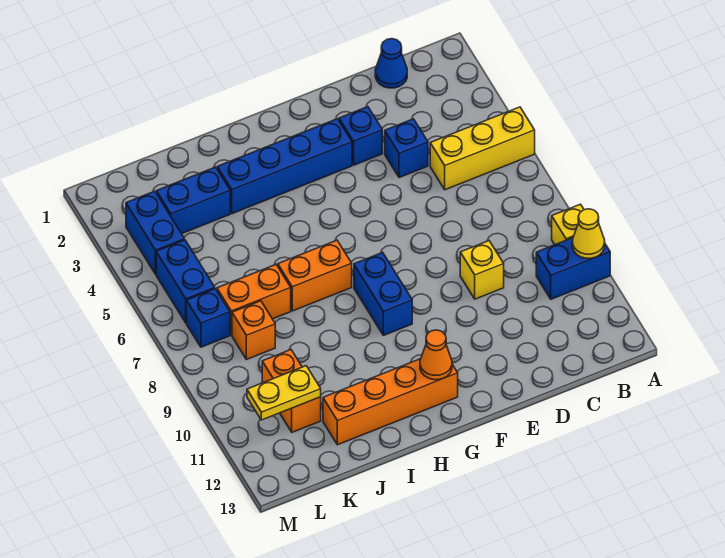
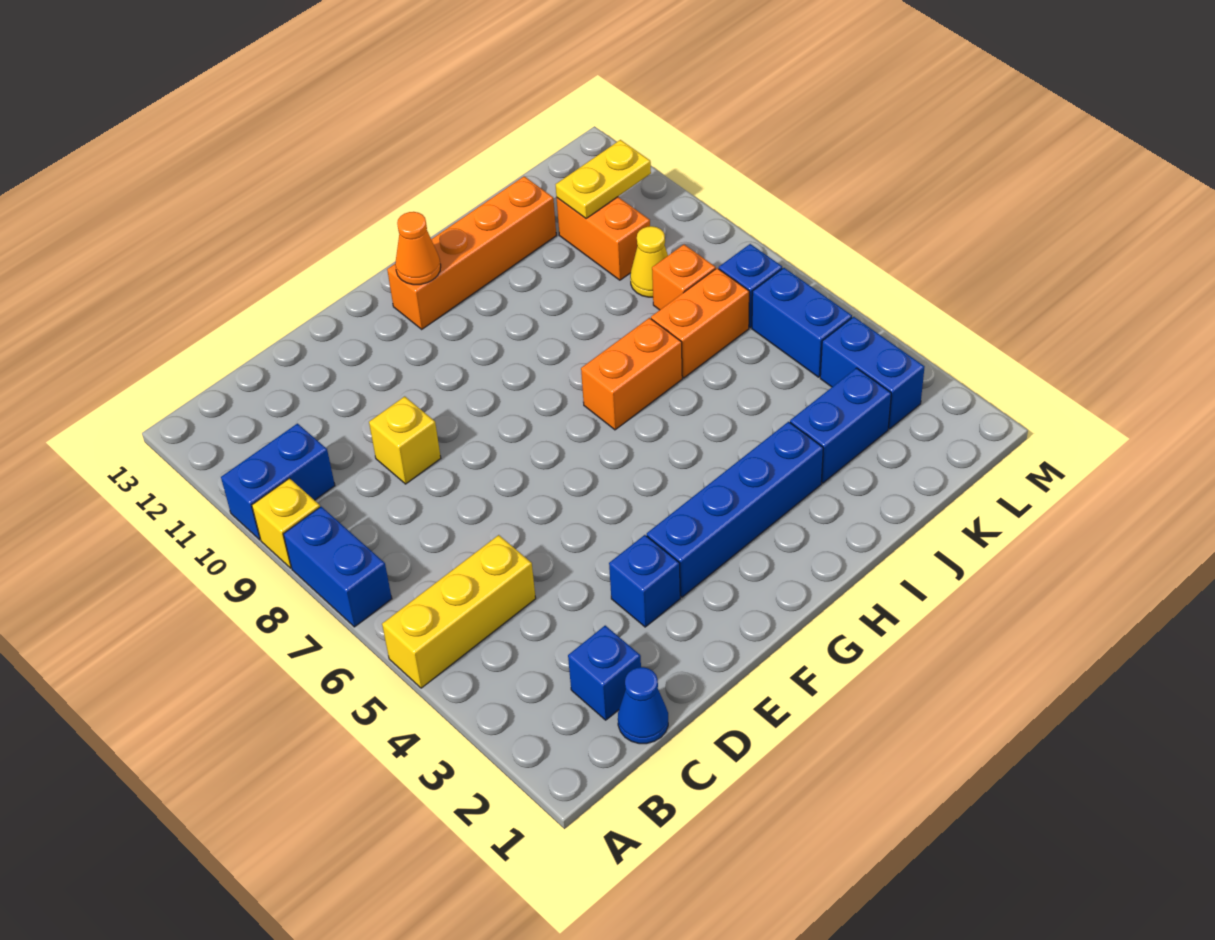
yellow cone A10 level 2 -> yellow cone K9 level 1
blue brick D4 level 1 -> blue brick C2 level 1
blue brick G8:G9 level 1 -> blue brick A7:A8 level 1

